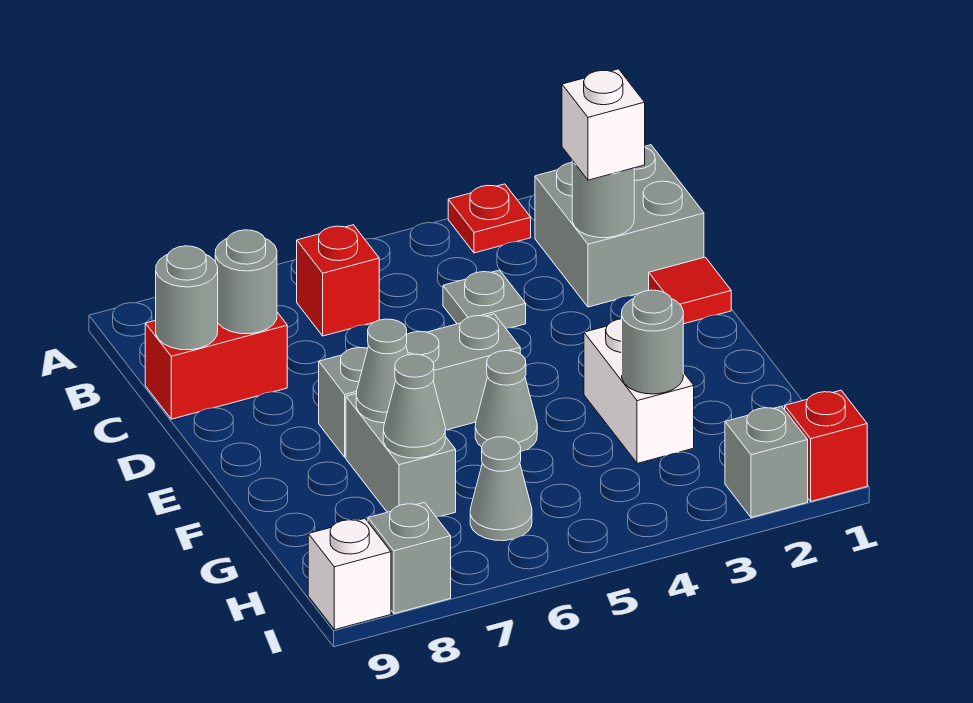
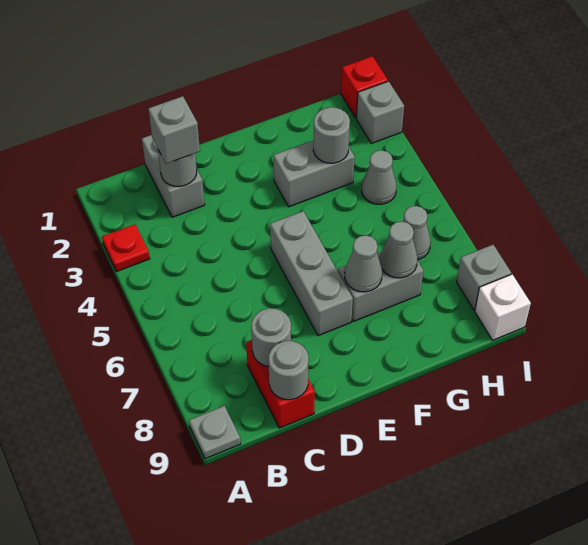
grey brick B1:C2 level 1 -> grey brick C1:C2 level 1
red brick B6 level 1 -> none
white brick C2 level 3 -> grey brick C2 level 3
grey plate C4 level 1 -> grey plate A9 level 1
red tile D1 level 1 -> none
white brick F3:G3 level 1 -> grey brick F3:G3 level 1
grey cone F5 level 1 -> grey cone H4 level 1

